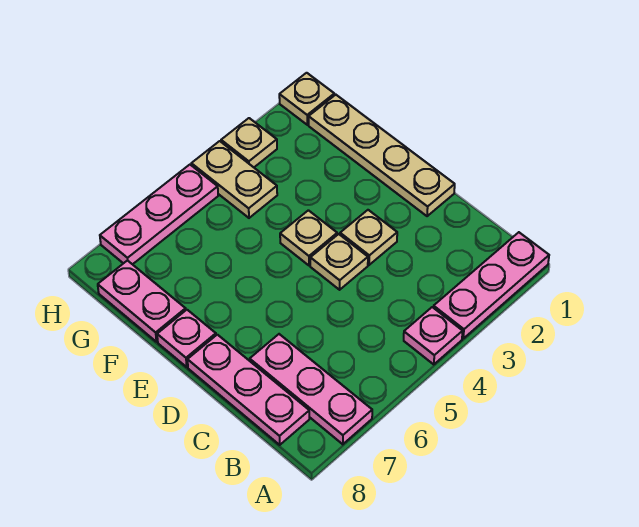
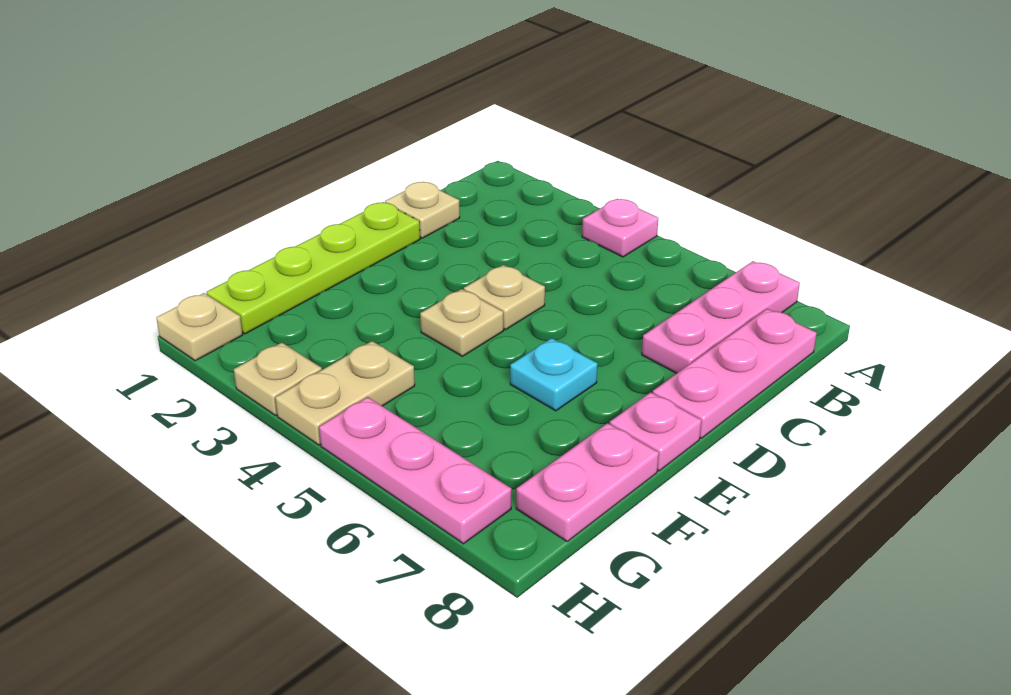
pink plate A1:A3 level 1 -> none
tan plate D1:G1 level 1 -> lime plate D1:G1 level 1
tan plate D3 level 1 -> tan plate C1 level 1
none -> cyan plate E6 level 1

